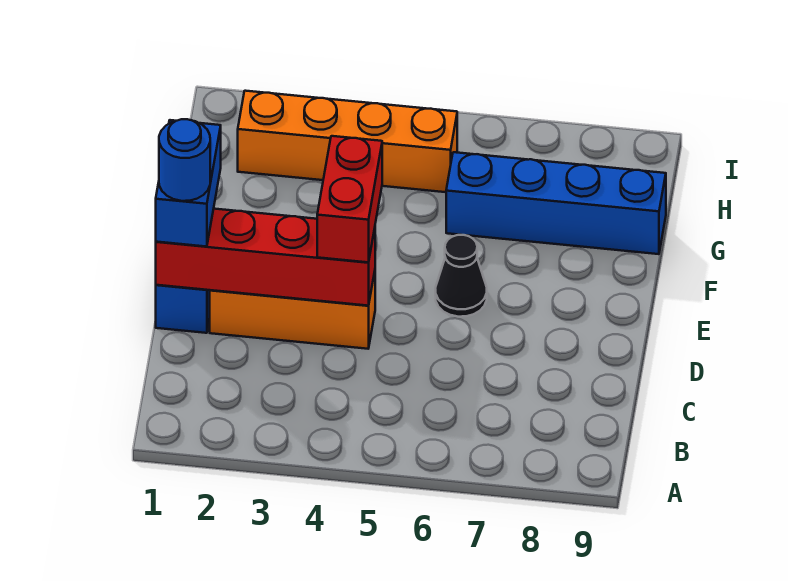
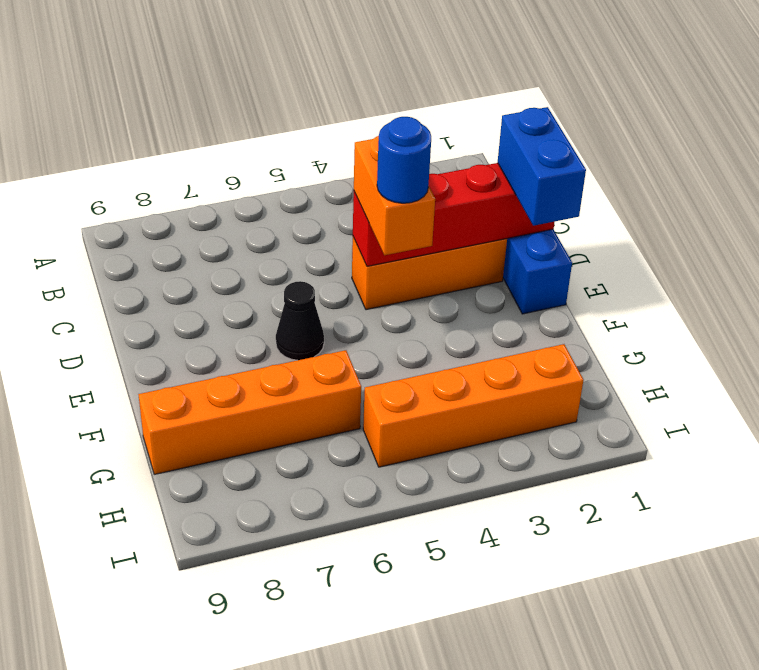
blue round brick D1 level 4 -> blue round brick E4 level 4
red brick D4:E4 level 3 -> orange brick D4:E4 level 3
blue brick G6:G9 level 1 -> orange brick G6:G9 level 1

